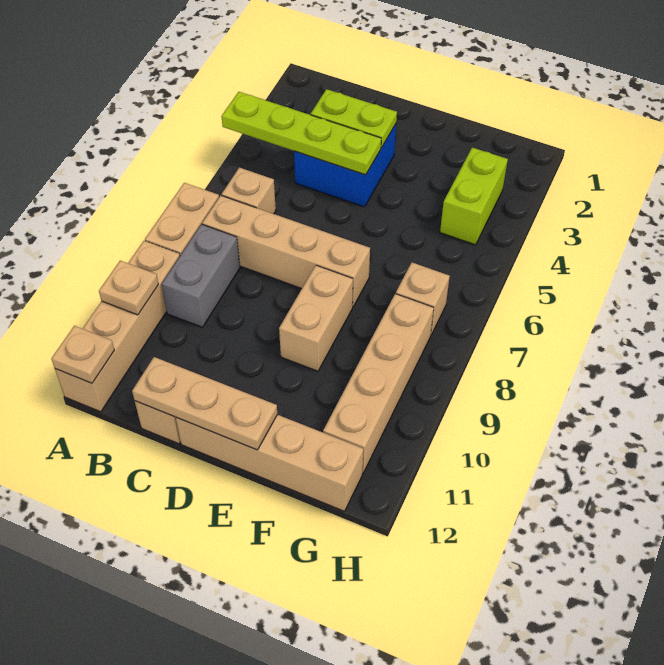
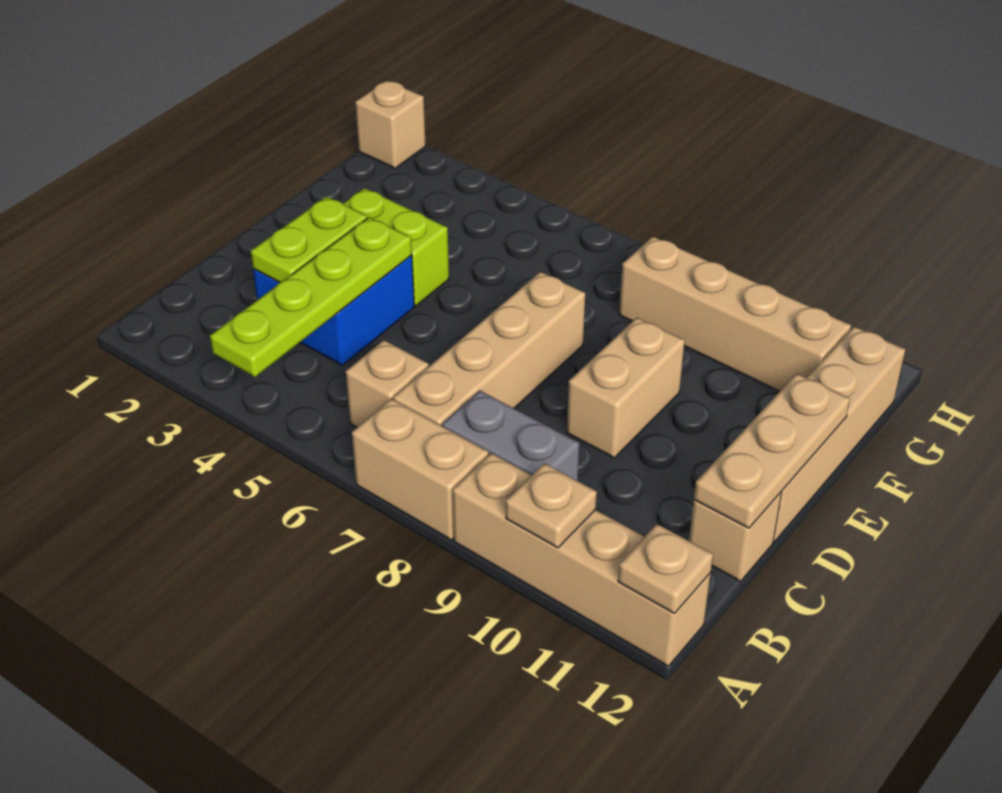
tan brick E8:E9 level 1 -> tan brick D9:E9 level 1
lime brick G3:G4 level 1 -> lime brick E3:E4 level 1
tan brick G7 level 1 -> tan brick H1 level 1

